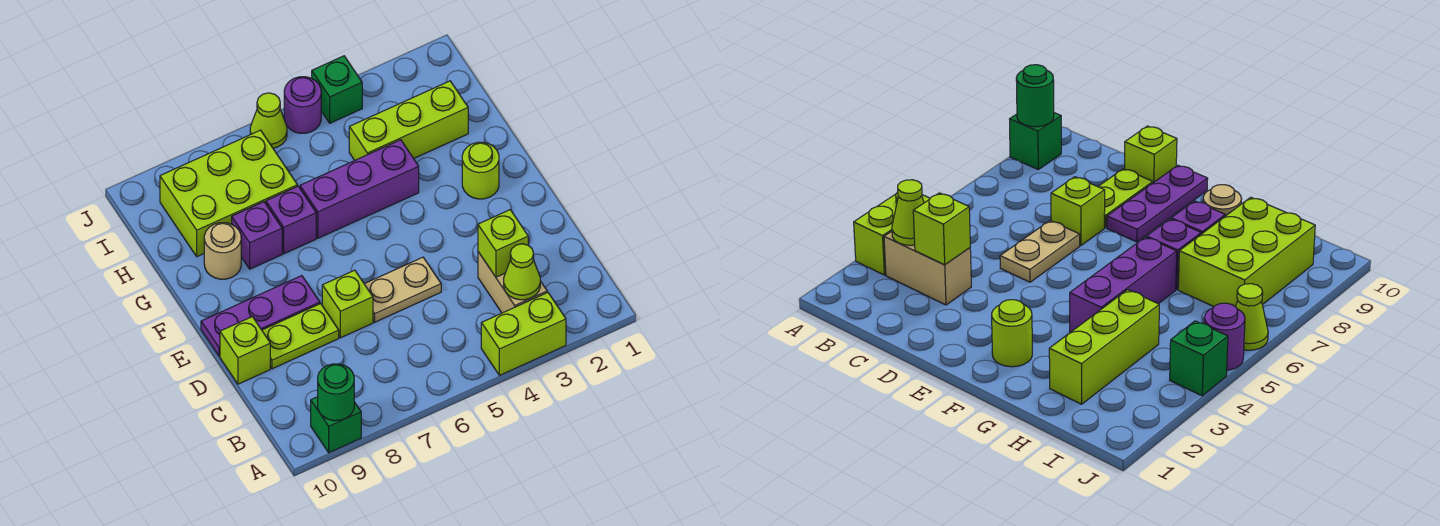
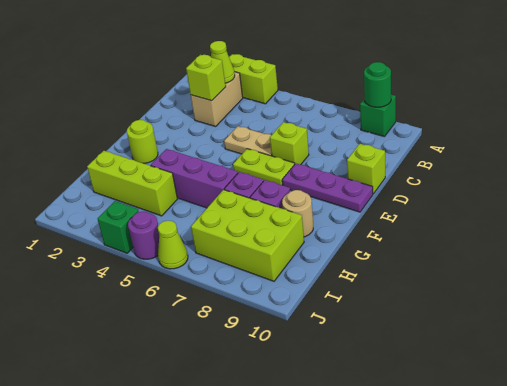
lime plate D8:D9 level 1 -> lime plate E6:E7 level 1

